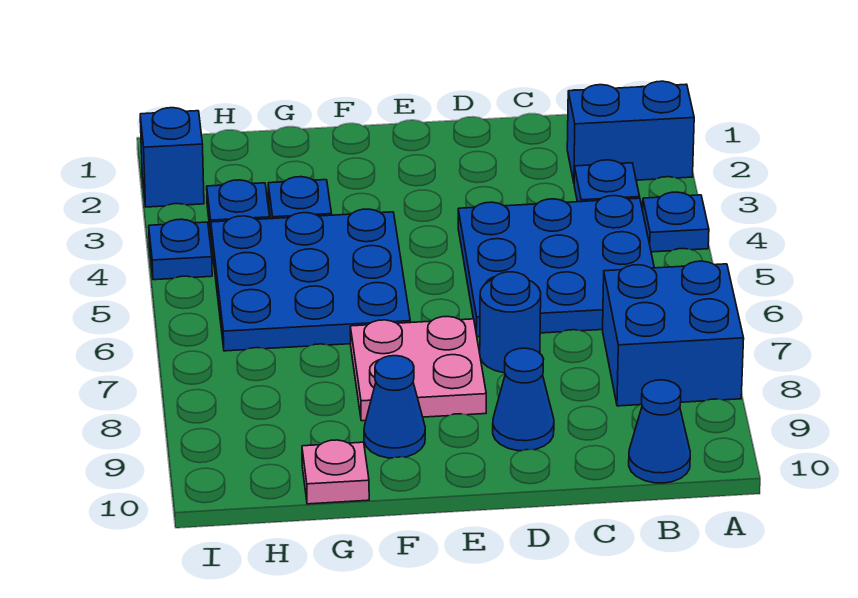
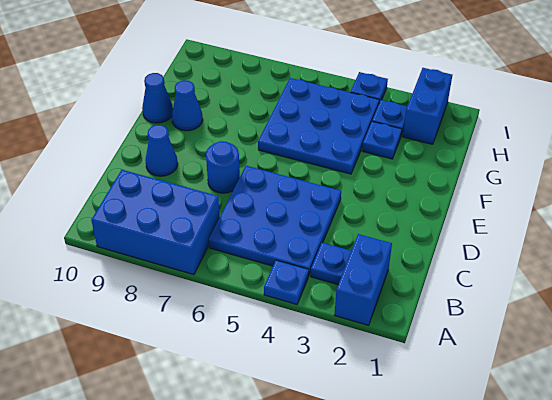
blue brick A7:B8 level 1 -> blue brick A7:B9 level 1
blue cone B10 level 1 -> blue cone F10 level 1
pink plate E7:F8 level 1 -> none
pink plate G10 level 1 -> none
blue brick I2 level 1 -> blue brick H2:I2 level 1

